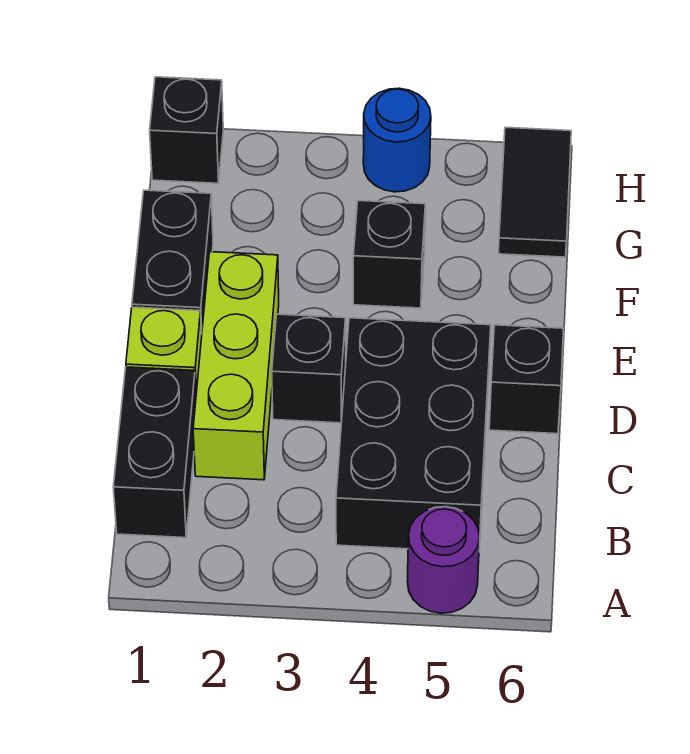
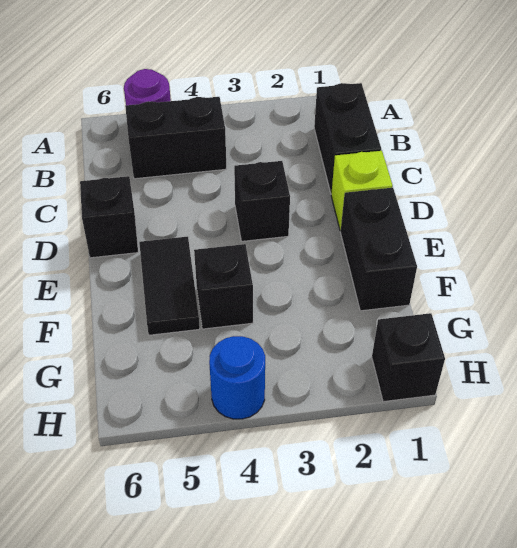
black brick B4:D5 level 1 -> black brick B4:B5 level 1
lime brick C2:E2 level 1 -> none
black tile G6:H6 level 1 -> black tile E5:F5 level 1

